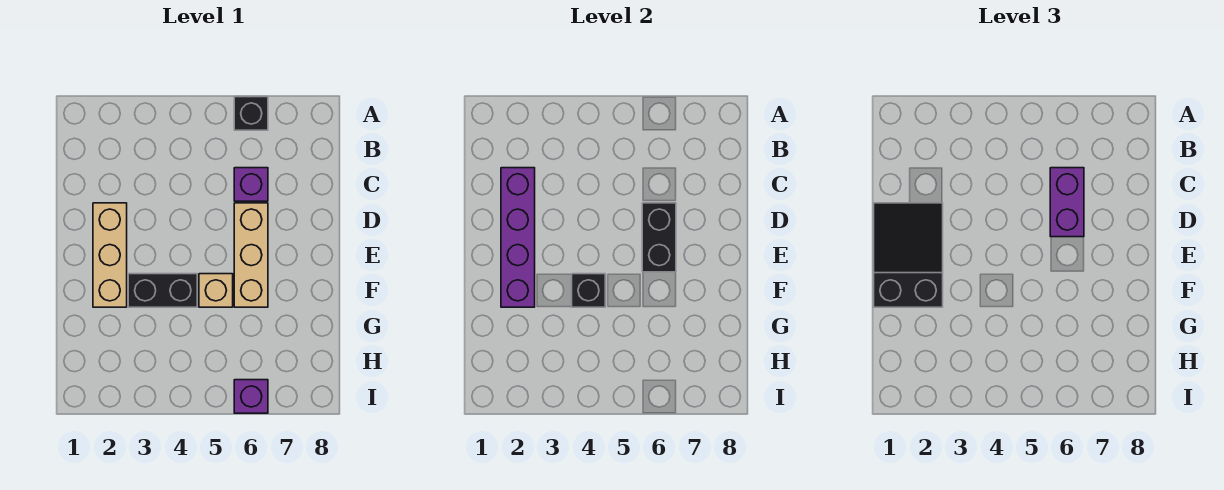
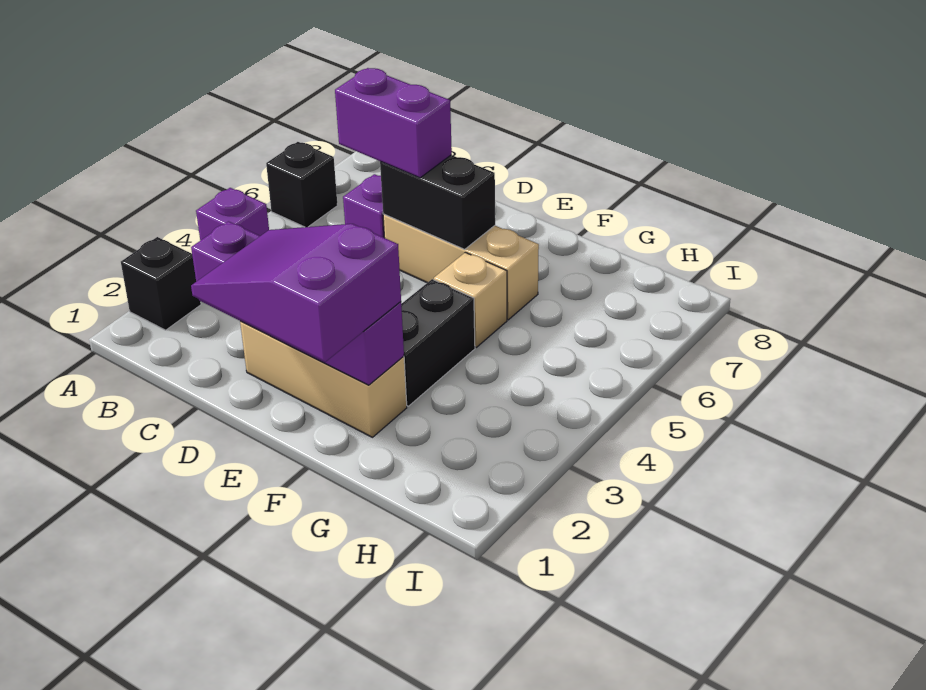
black slope D1:F2 level 3 top F -> purple slope D1:F2 level 3 top F
black brick F4 level 2 -> black brick A2 level 1
purple brick I6 level 1 -> purple brick A4 level 1

